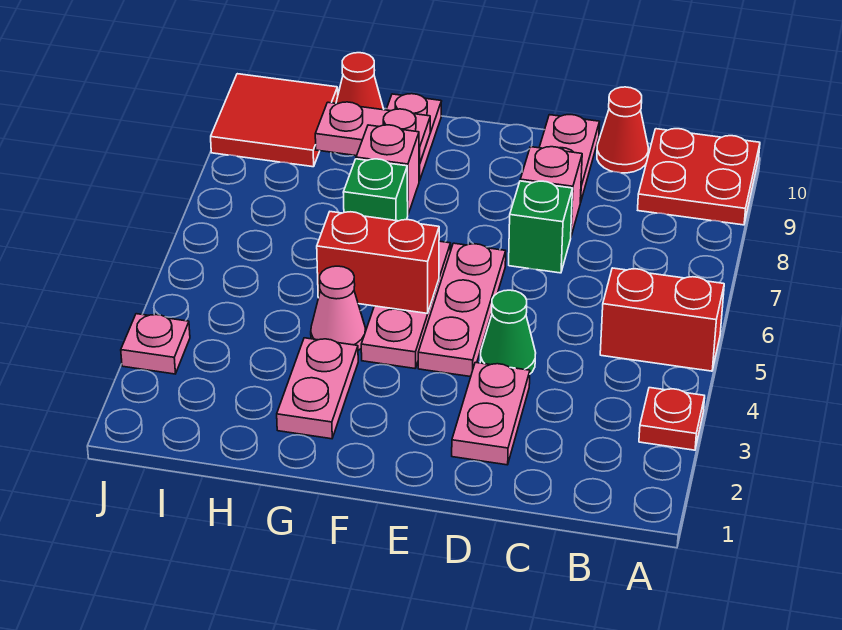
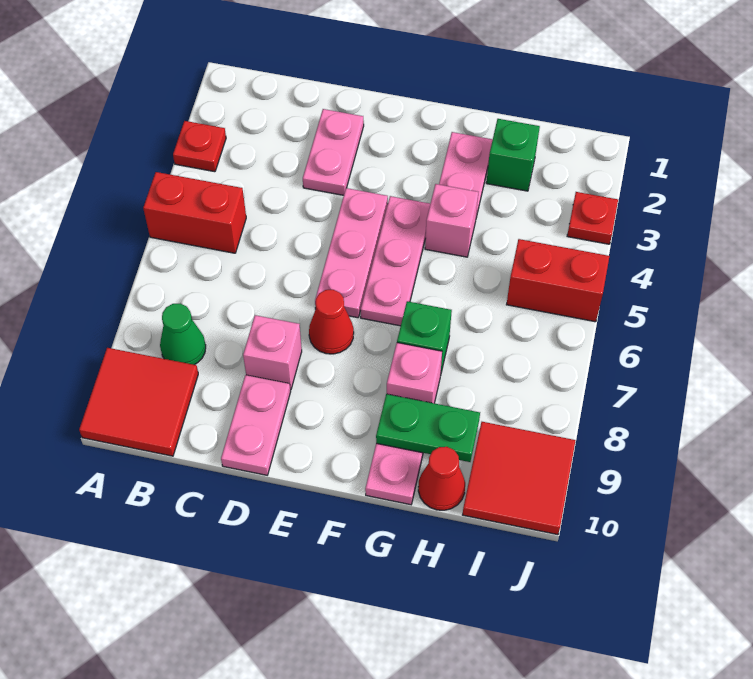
red plate A9:B10 level 1 -> red tile A9:B10 level 1
red cone C10 level 1 -> red cone E7 level 1
green cone D4 level 1 -> green cone B8 level 1
green brick D7 level 1 -> green brick H2 level 1
red brick F5:G5 level 2 -> red brick I5:J5 level 1
pink cone G4 level 1 -> pink brick G4 level 1
pink plate G9:H9 level 2 -> green plate G9:H9 level 2
pink plate J3 level 1 -> red plate J3 level 1

